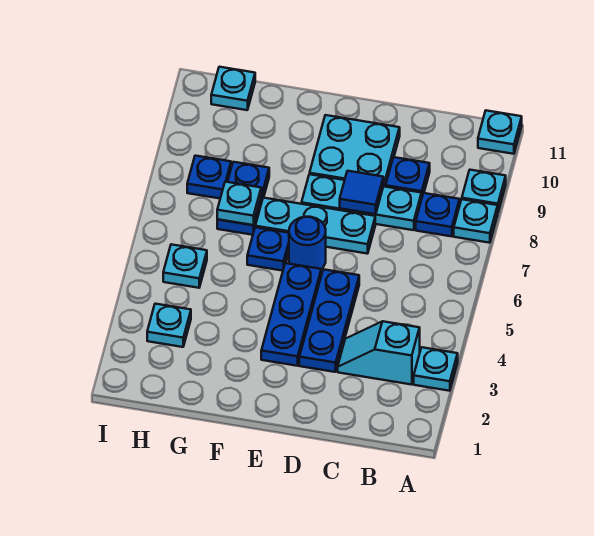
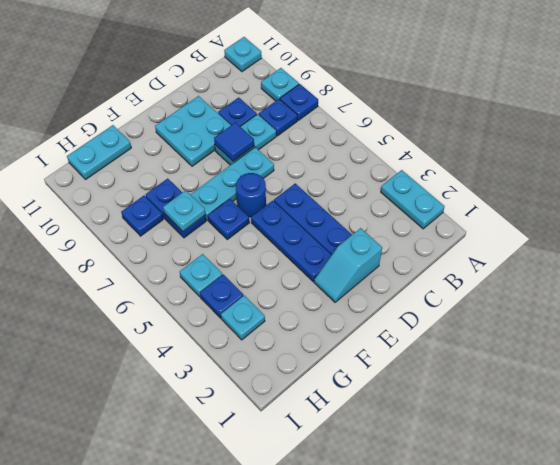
cyan plate A3 level 1 -> cyan plate A2:A3 level 1
cyan plate A8 level 1 -> blue plate A8 level 1
cyan slope B3:C3 level 1 top B -> cyan slope D2:E2 level 1 top D
cyan plate C8:E8 level 1 -> cyan plate C8:D8 level 1
none -> blue plate H4 level 1
cyan plate H11 level 1 -> cyan plate G11:H11 level 1

